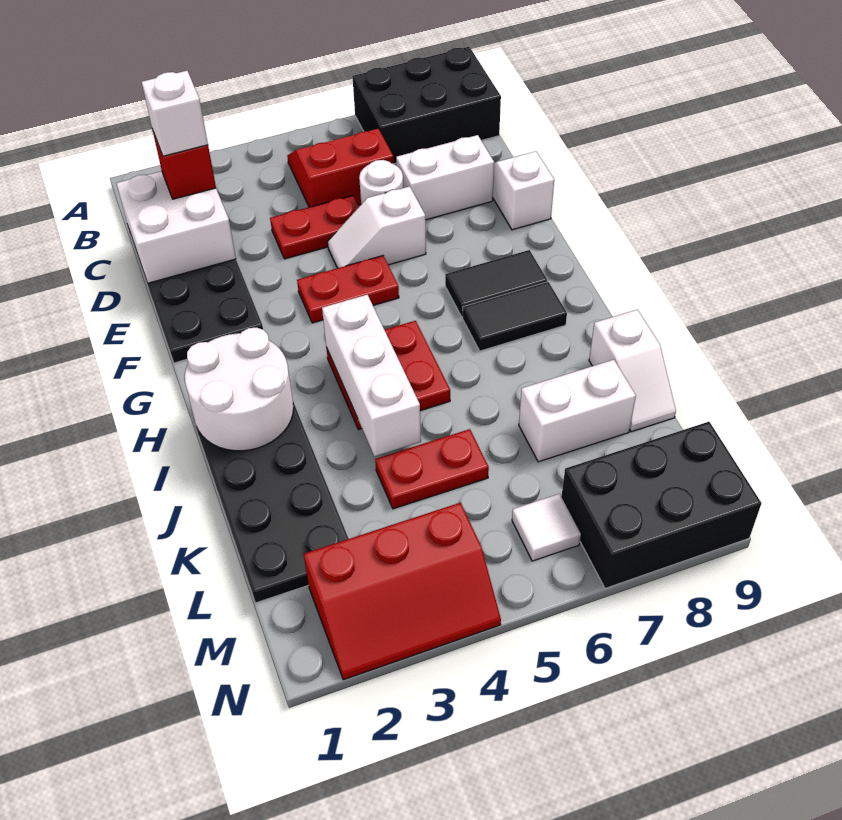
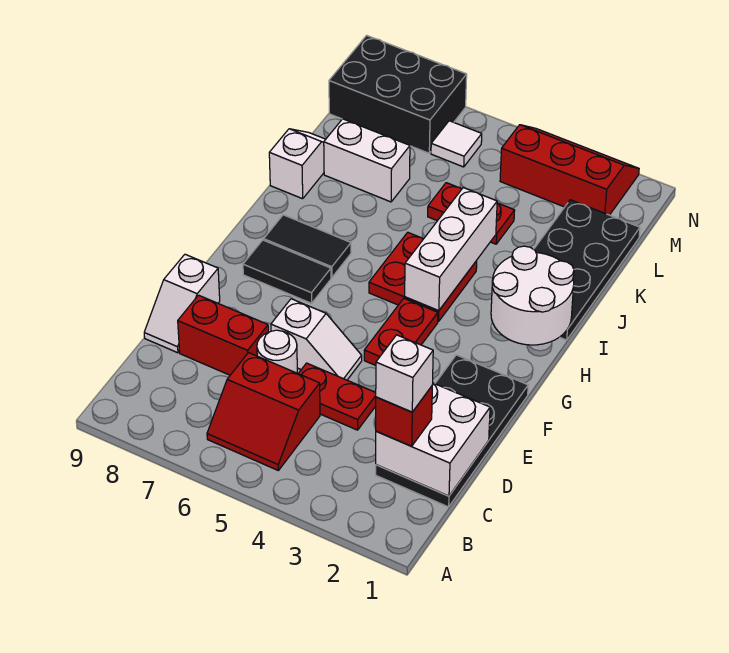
black brick A7:B9 level 1 -> none
white brick D7:D8 level 1 -> red brick D7:D8 level 1
red plate F4:F5 level 1 -> red plate F4:G4 level 1

